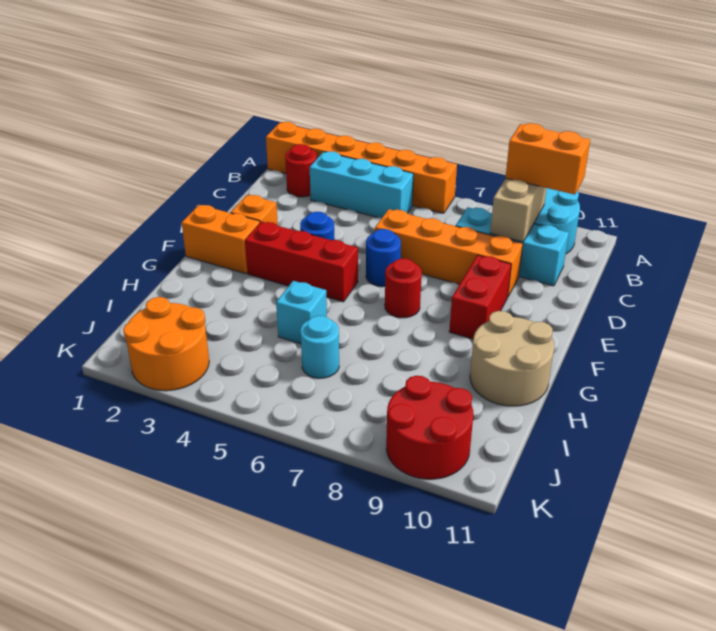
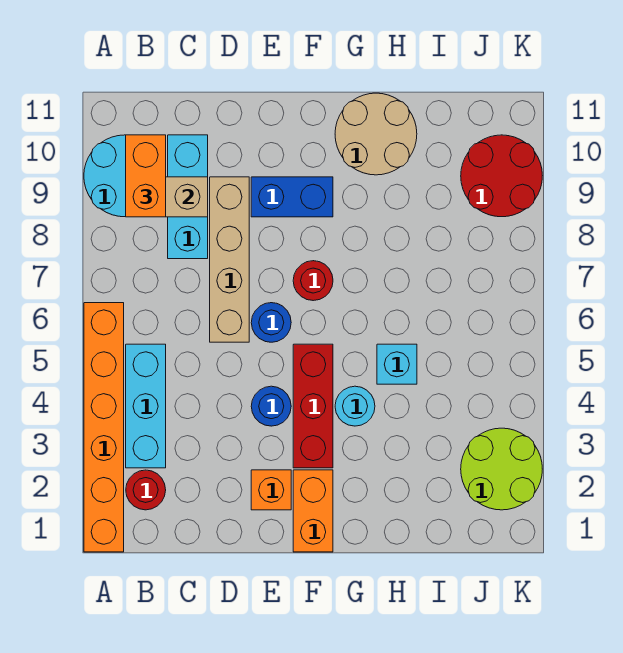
orange brick D6:D9 level 1 -> tan brick D6:D9 level 1
red brick E9:F9 level 1 -> blue brick E9:F9 level 1
cyan round brick I6 level 1 -> cyan round brick G4 level 1
orange round brick J2:K3 level 1 -> lime round brick J2:K3 level 1

